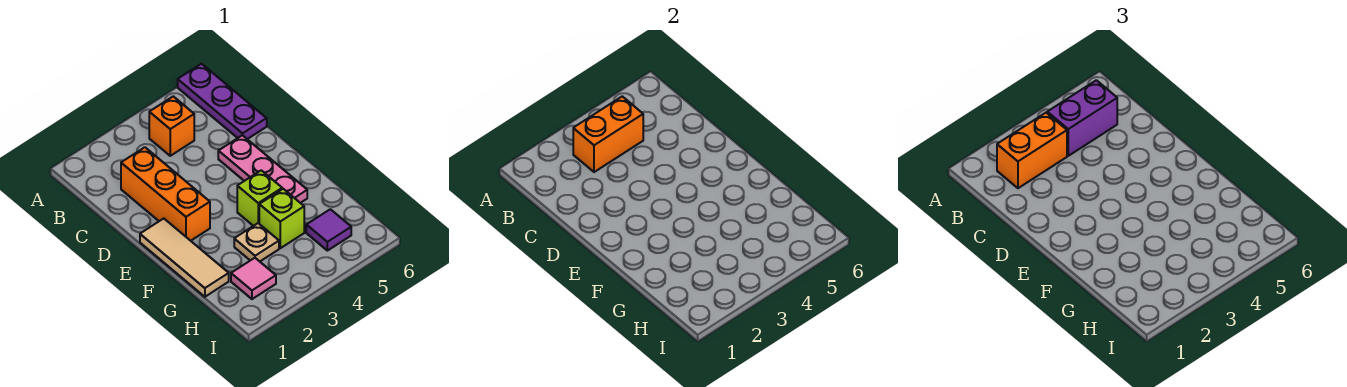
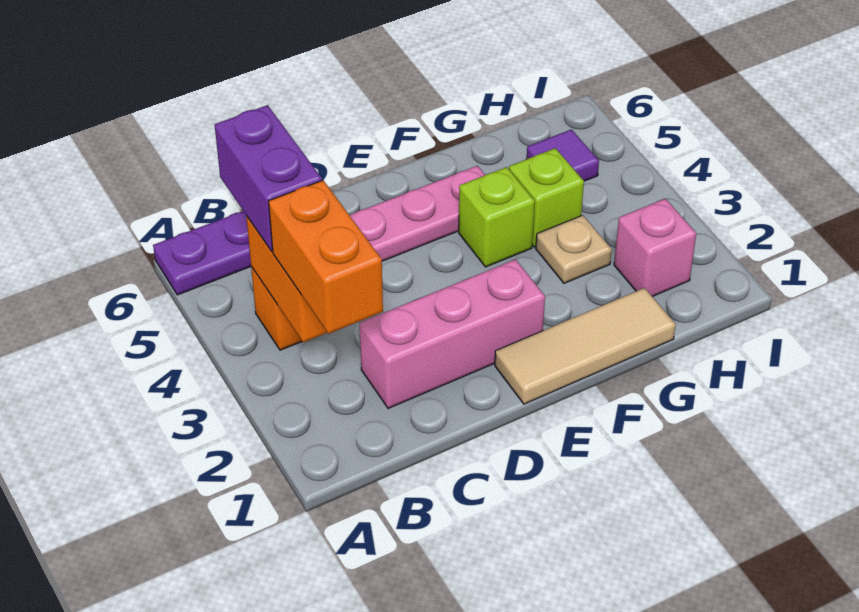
orange brick C2:E2 level 1 -> pink brick C2:E2 level 1
pink tile H2 level 1 -> pink brick H2 level 1

